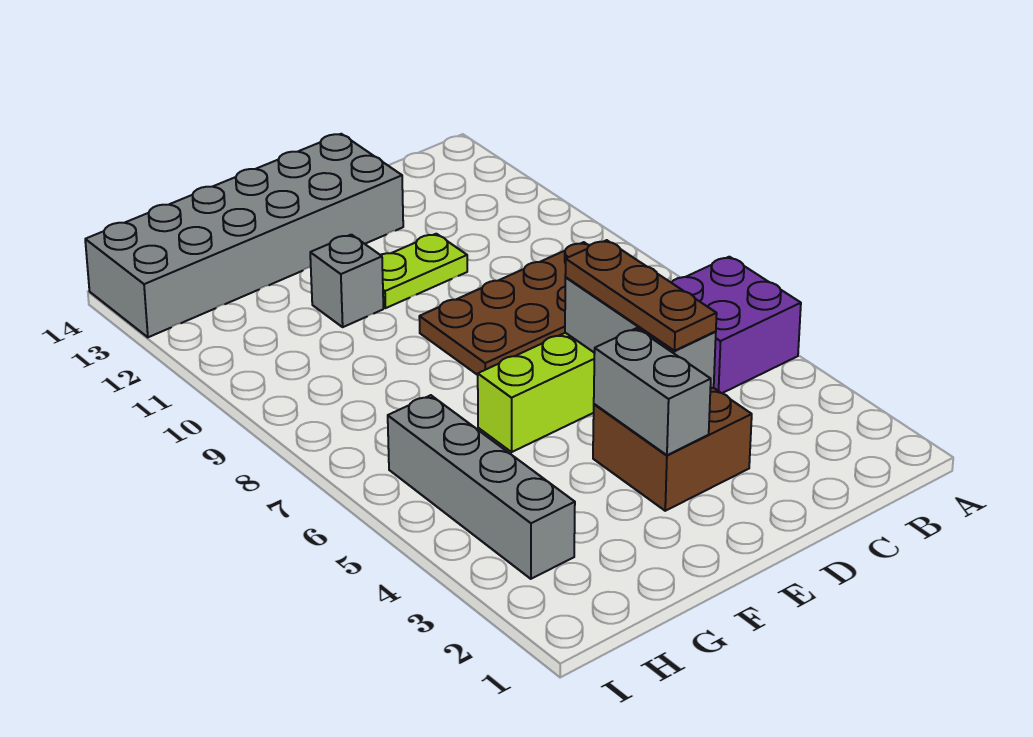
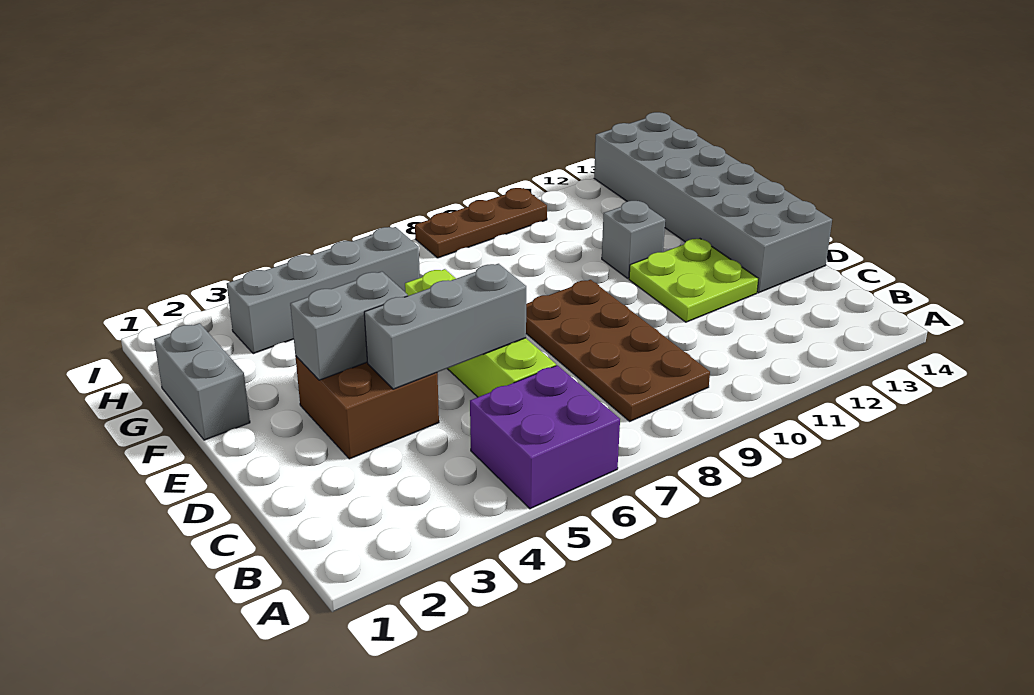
brown plate D4:D6 level 3 -> brown plate I8:I10 level 1
lime plate D11:E11 level 1 -> lime plate D11:E12 level 1
none -> grey brick F1:G1 level 1

